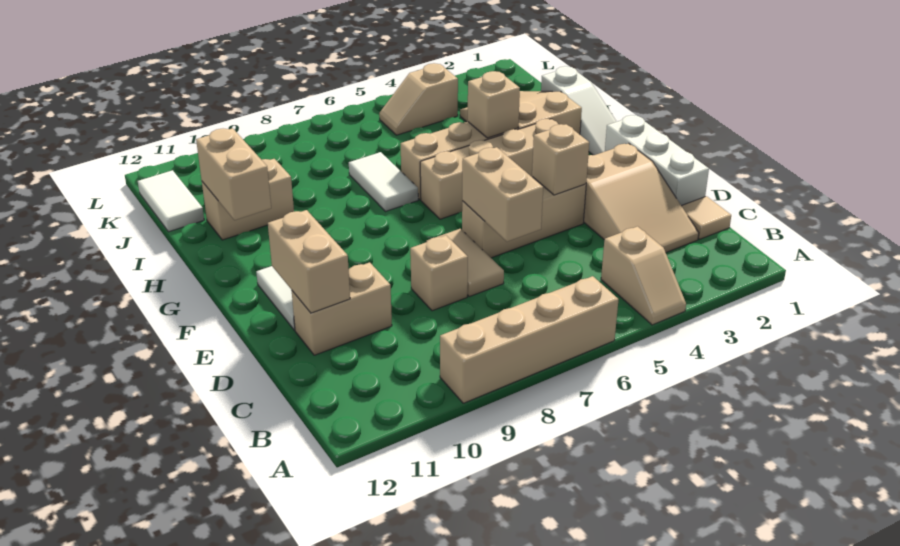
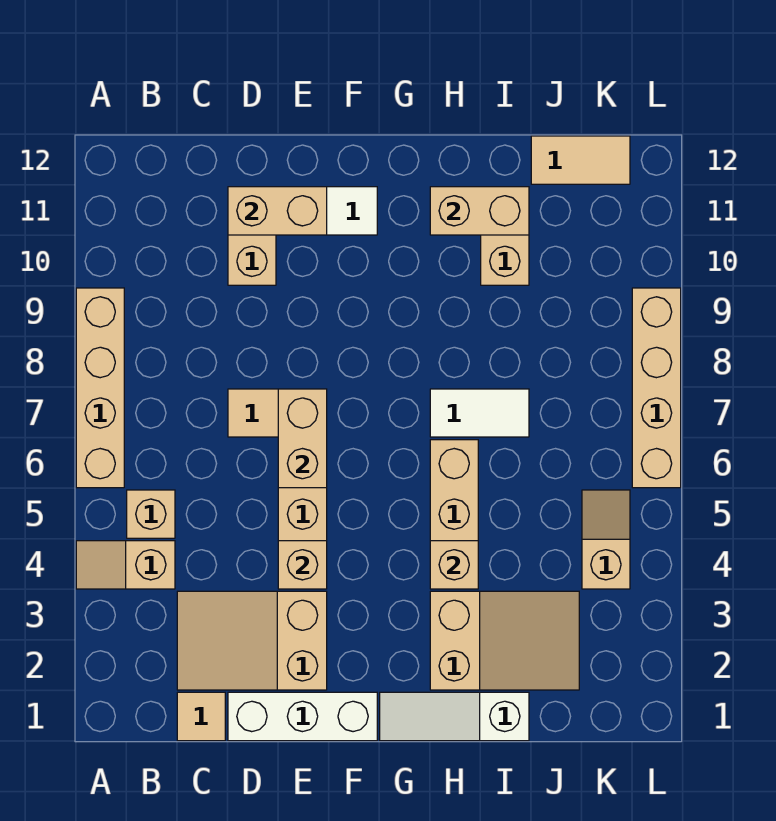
tan brick D6:E6 level 2 -> tan brick E6:E7 level 2
tan brick D8 level 1 -> tan brick B5 level 1
tan brick G3:G6 level 1 -> tan brick L6:L9 level 1
white tile J12:K12 level 1 -> tan tile J12:K12 level 1

